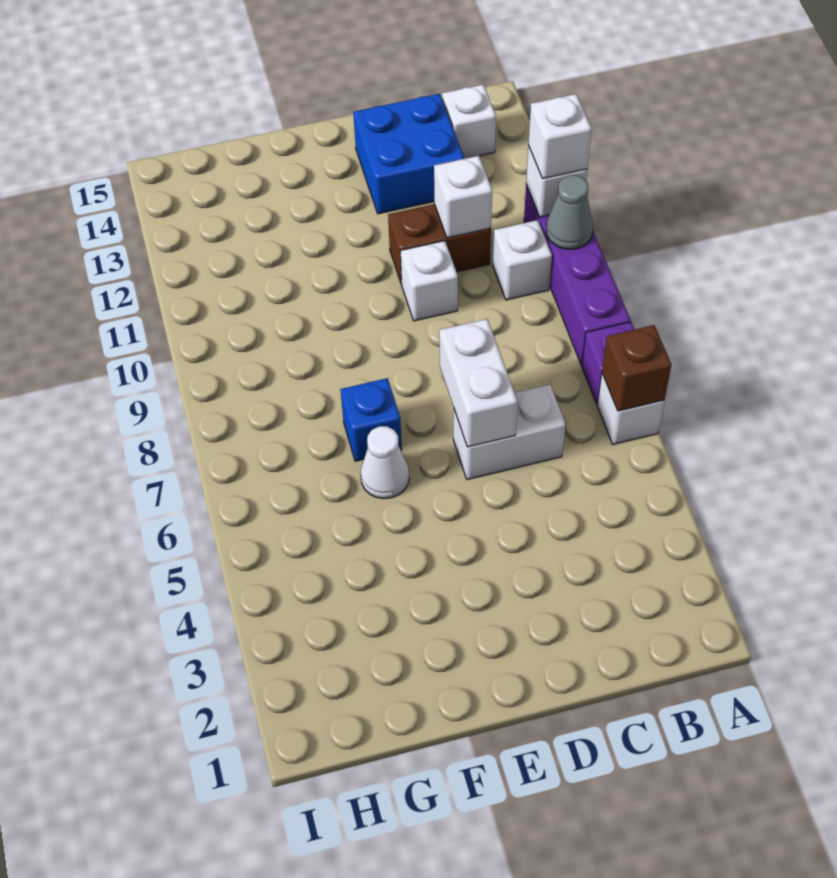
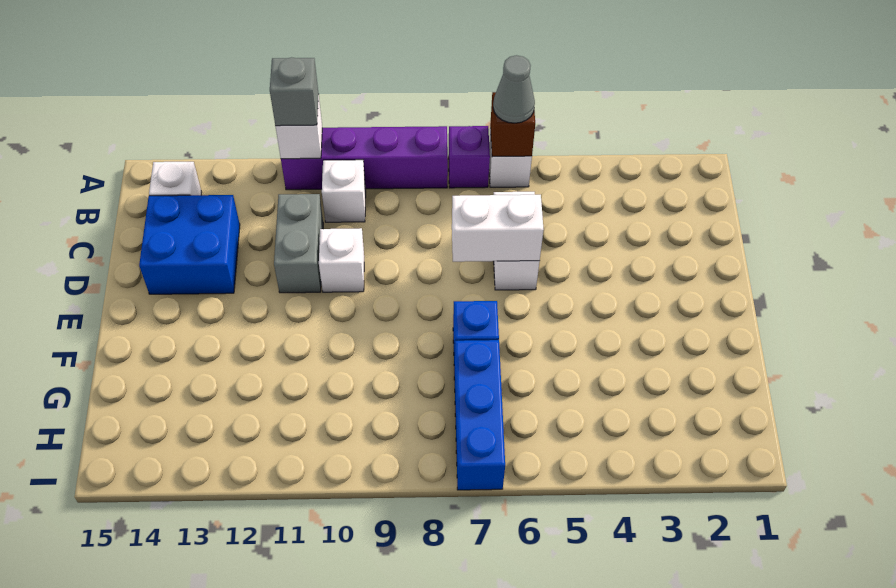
grey cone A10 level 2 -> grey cone A6 level 3
white brick A11 level 3 -> grey brick A11 level 3
brown brick C11:D11 level 1 -> grey brick C11:D11 level 1
white brick C11 level 2 -> none
white cone F6 level 1 -> none
none -> blue brick G7:I7 level 1

